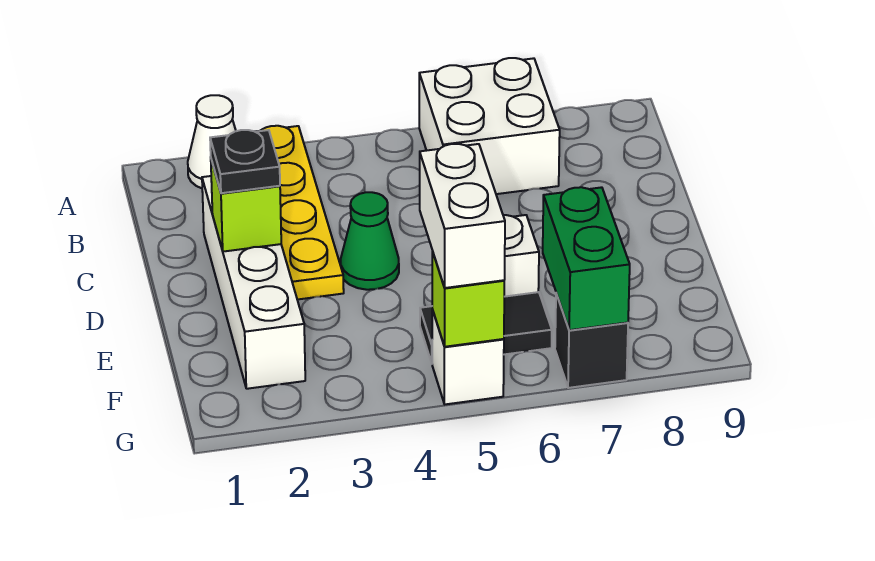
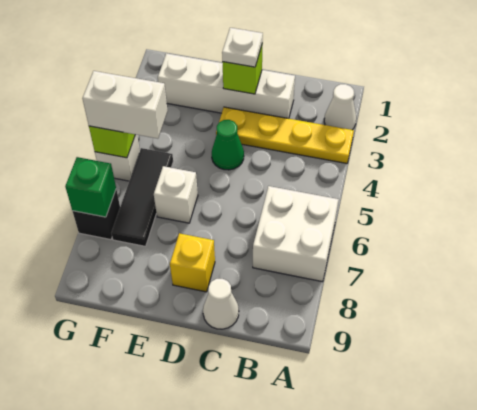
none -> white cone C9 level 1
black plate D2 level 3 -> white plate D2 level 3
none -> yellow brick D8 level 1
black tile F5:F6 level 1 -> black tile F5:F7 level 1
green brick F7:G7 level 2 -> green brick G7 level 2

